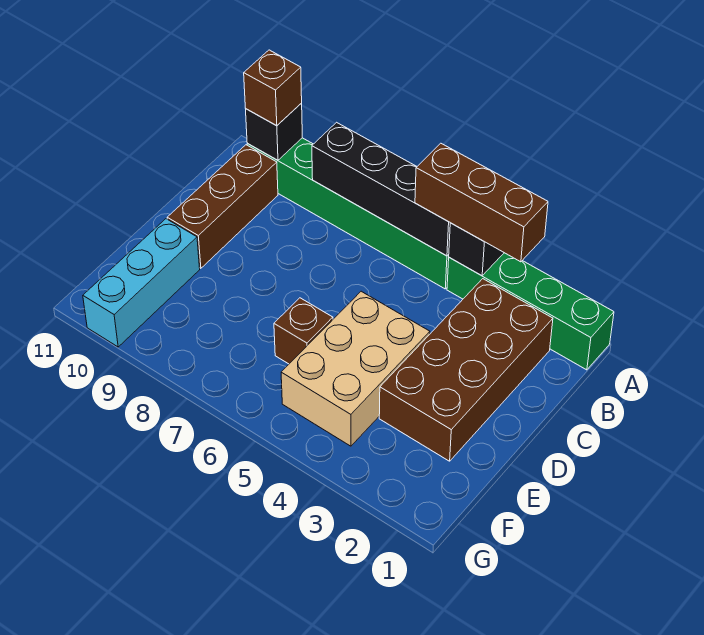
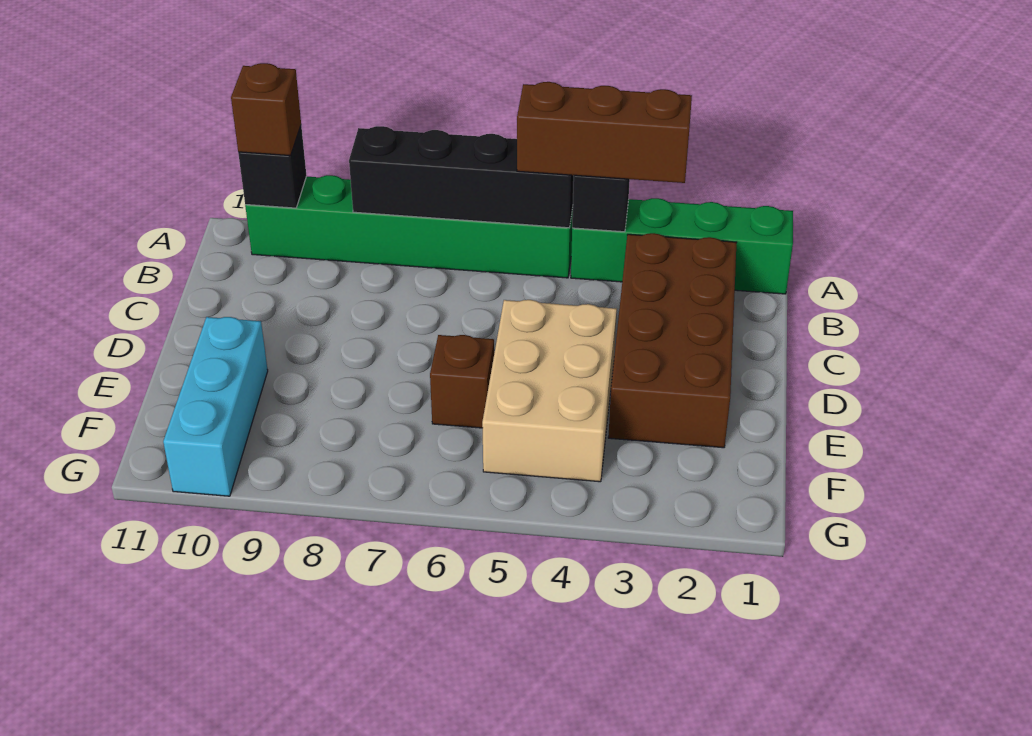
brown brick B10:D10 level 1 -> none

